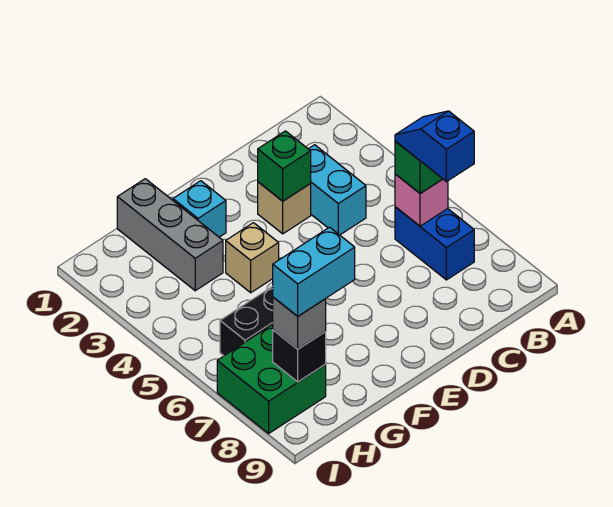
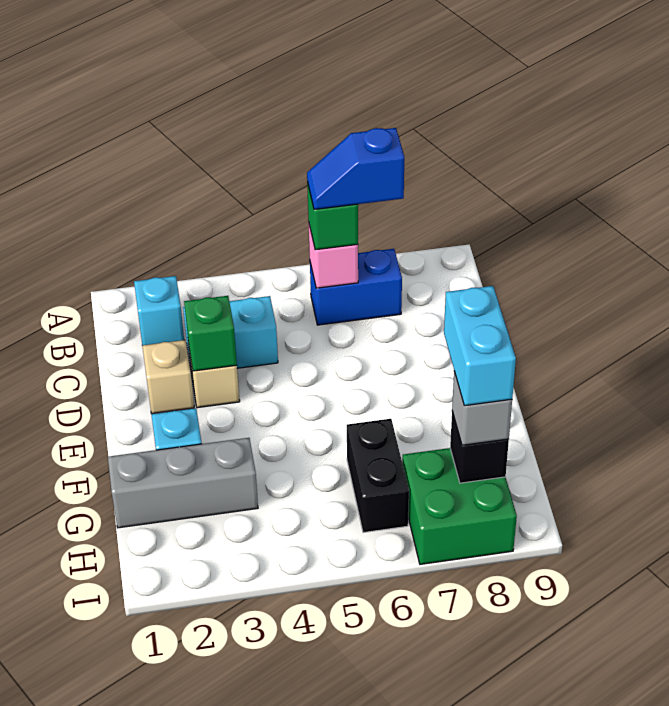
none -> cyan brick B2 level 1
tan brick F4 level 1 -> tan brick D2 level 1

